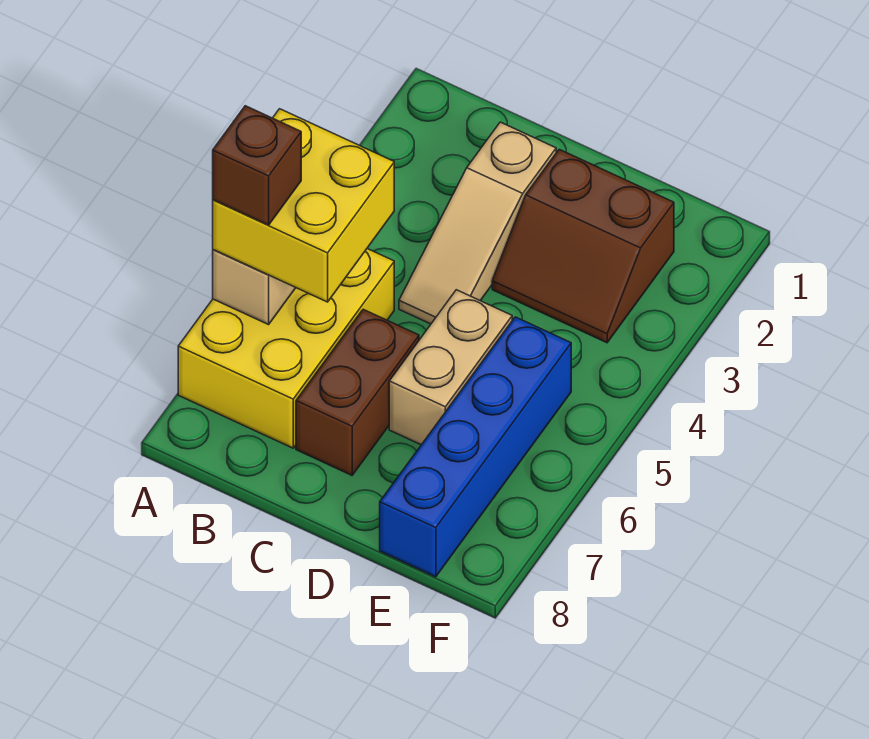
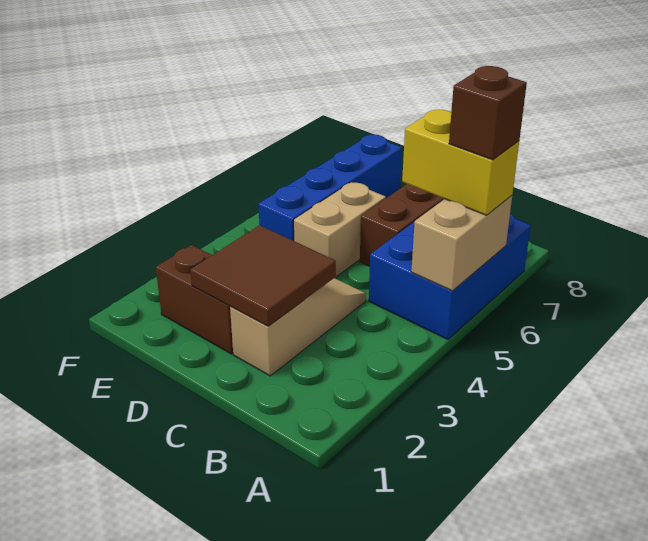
yellow brick A5:B7 level 1 -> blue brick A5:B7 level 1
yellow brick A5:B6 level 3 -> yellow brick A6:B6 level 3
none -> brown tile C2:D3 level 2

